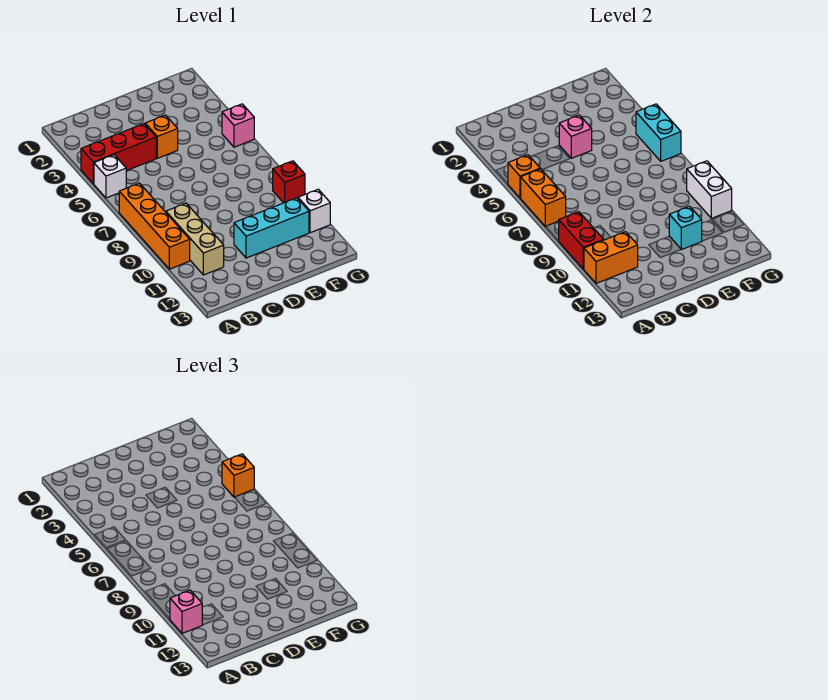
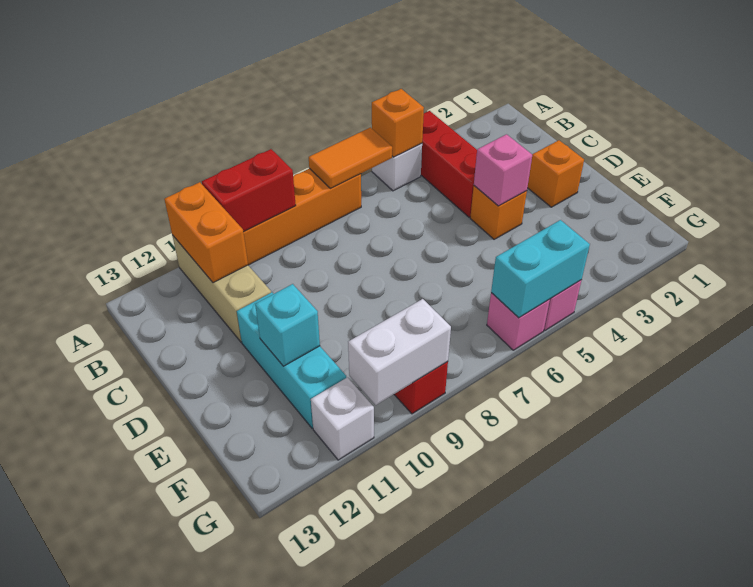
orange brick A6:A7 level 2 -> orange tile A6:A7 level 2
pink brick A11 level 3 -> pink brick G6 level 1
tan brick B9:B11 level 1 -> tan brick A11:C11 level 1
orange brick G5 level 3 -> orange brick D2 level 1

